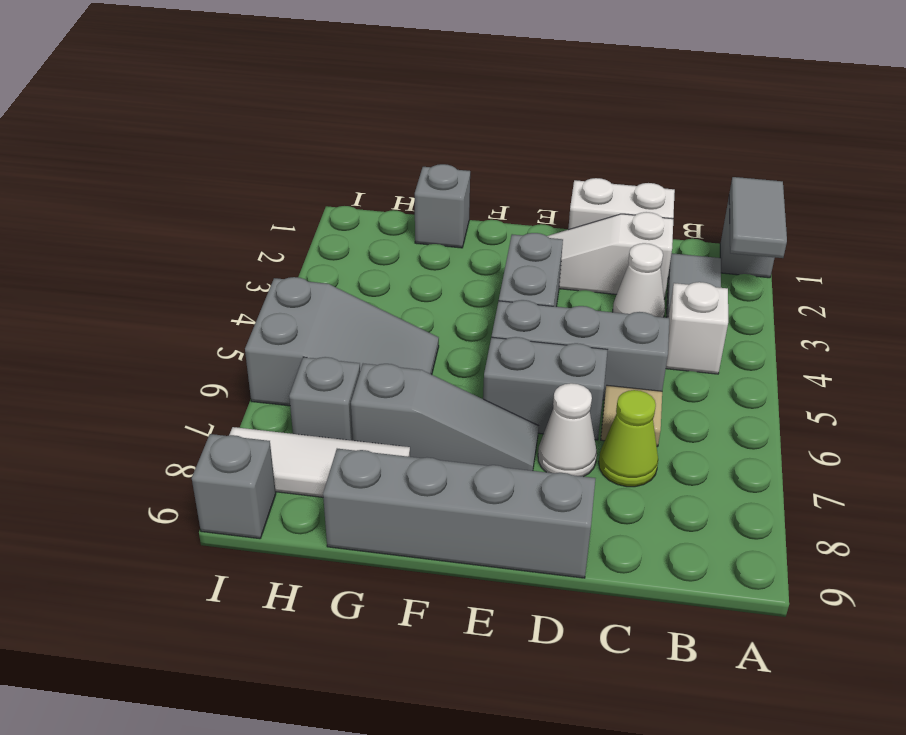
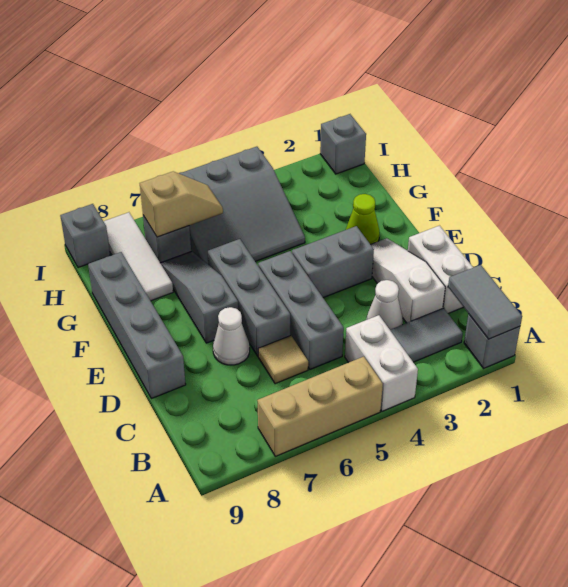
grey tile A1:A2 level 2 -> grey tile A1:B1 level 2
none -> tan brick A5:A7 level 1
white brick B4 level 1 -> white brick A4:B4 level 1
lime cone C7 level 1 -> lime cone F2 level 1
grey brick D6:E6 level 1 -> grey brick D6:F6 level 1
grey slope E7:G7 level 1 top G -> grey slope E7:G7 level 1 top E
grey brick G1 level 1 -> grey brick I1 level 1
grey slope G5:I6 level 1 top I -> grey slope G4:I6 level 1 top I
none -> tan slope H6:H7 level 2 top 7

